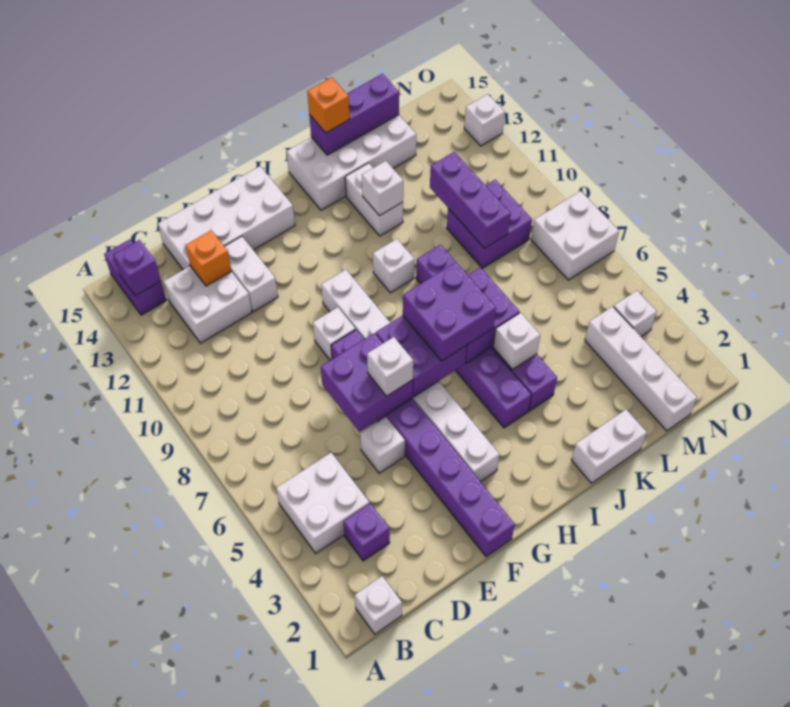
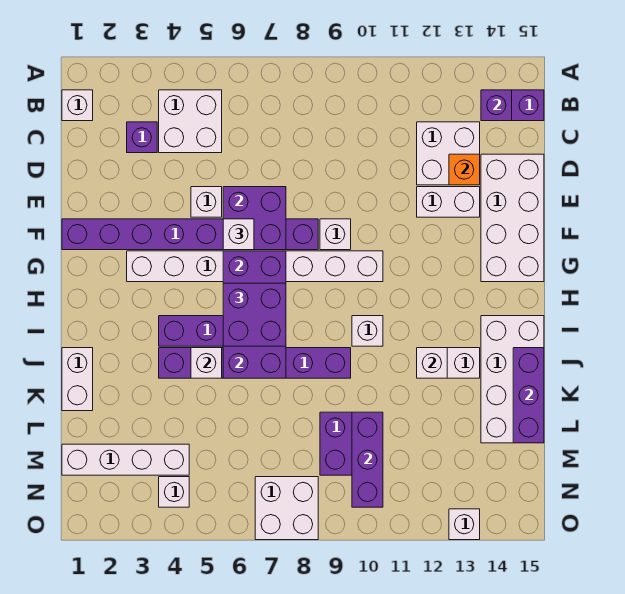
orange brick J15 level 3 -> none
purple brick L9:L11 level 2 -> purple brick L10:N10 level 2

